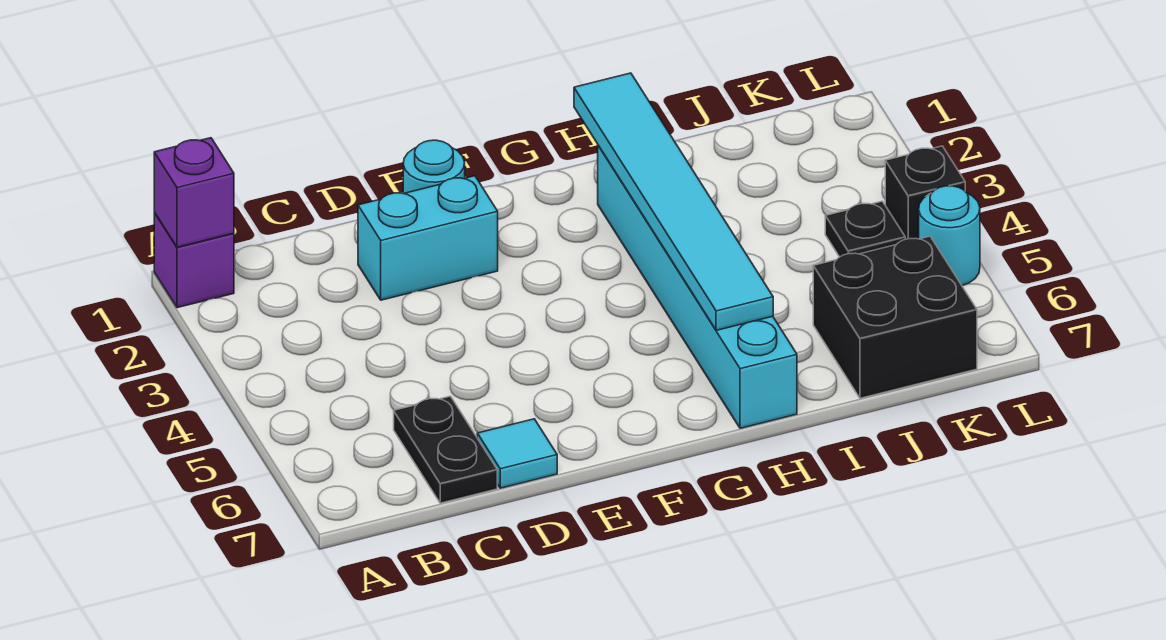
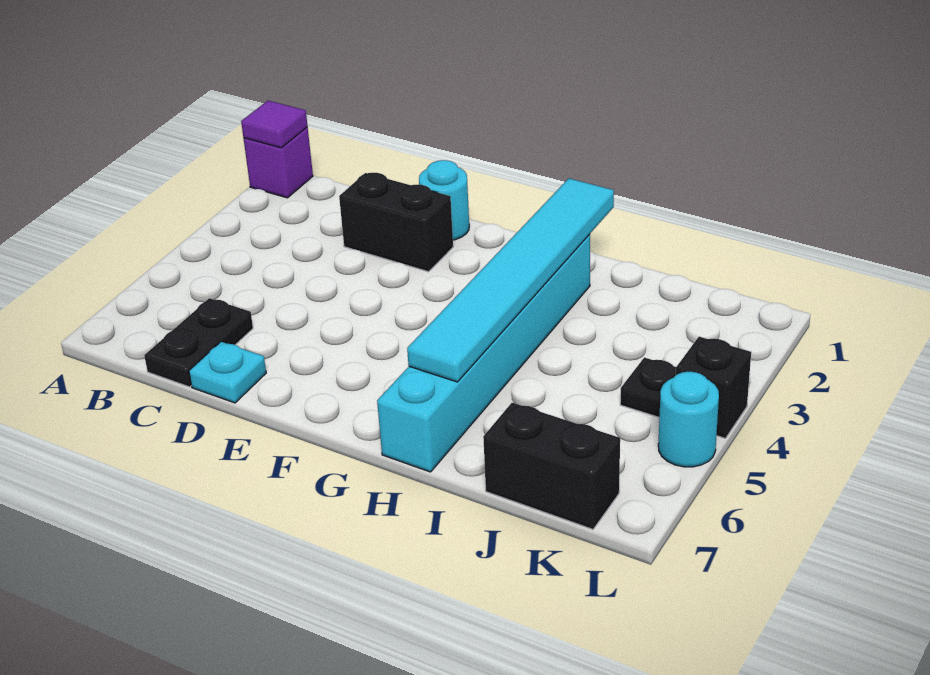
purple brick A1 level 2 -> purple tile A1 level 2
cyan brick D2:E2 level 1 -> black brick D2:E2 level 1
cyan tile D7 level 1 -> cyan plate D7 level 1
black brick J6:K7 level 1 -> black brick J7:K7 level 1

